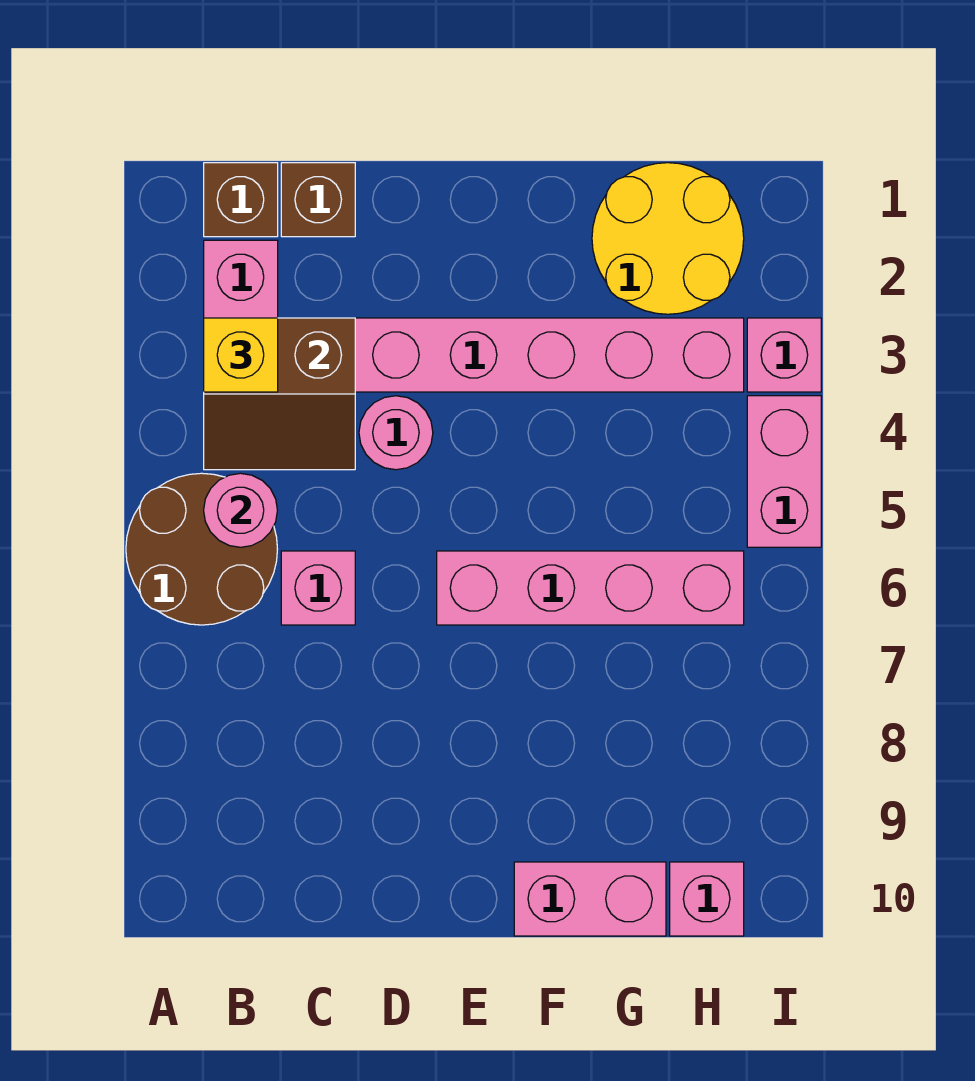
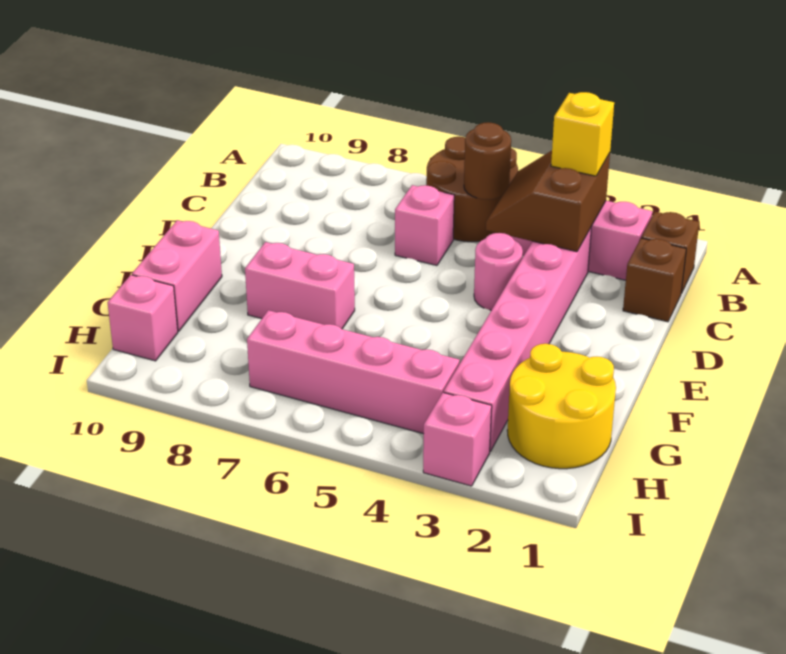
pink round brick B5 level 2 -> brown round brick B5 level 2
pink brick E6:H6 level 1 -> pink brick H4:H7 level 1
pink brick I4:I5 level 1 -> pink brick F7:F8 level 1

